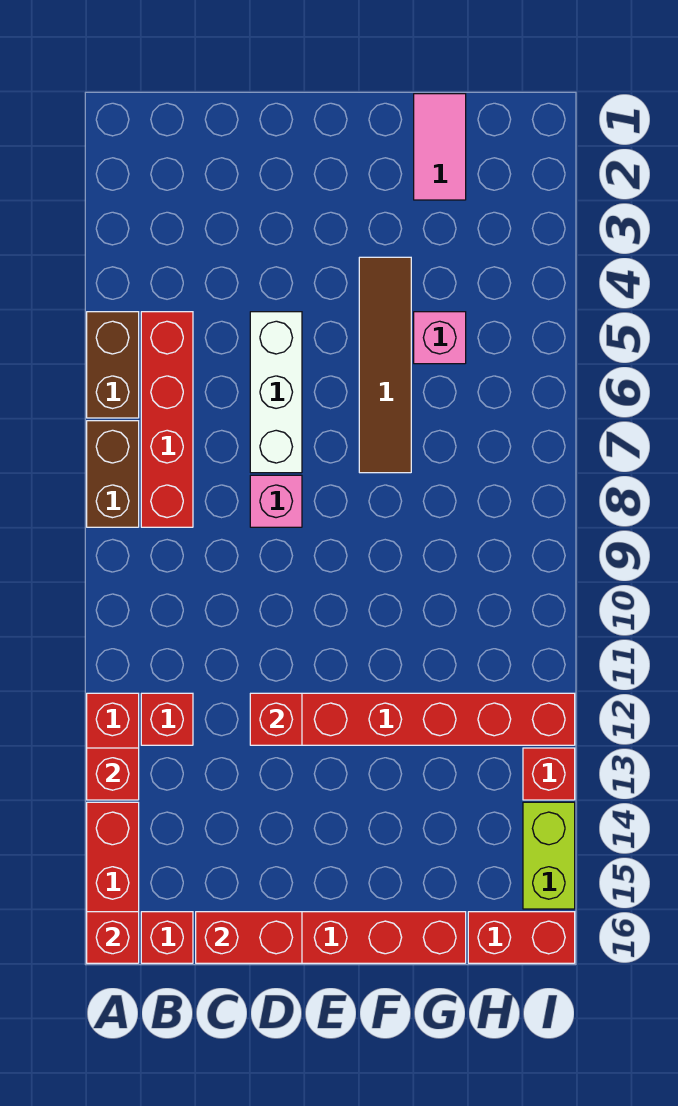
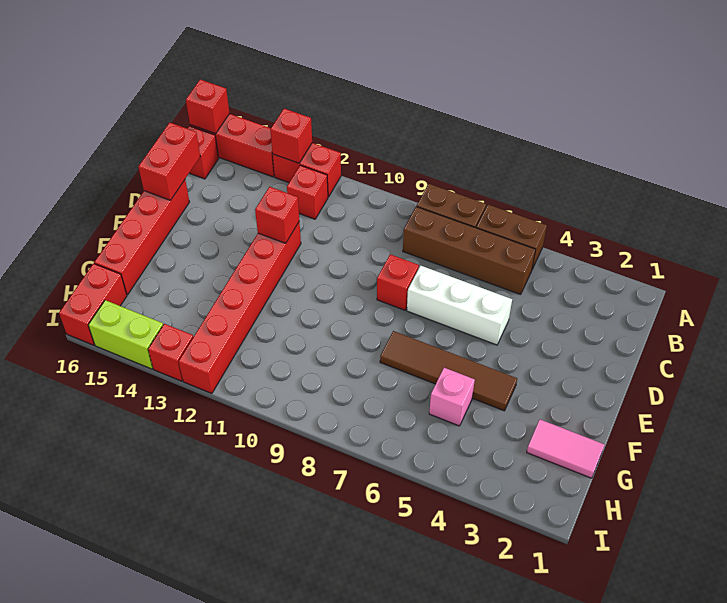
red brick B5:B8 level 1 -> brown brick B5:B8 level 1
pink brick D8 level 1 -> red brick D8 level 1

